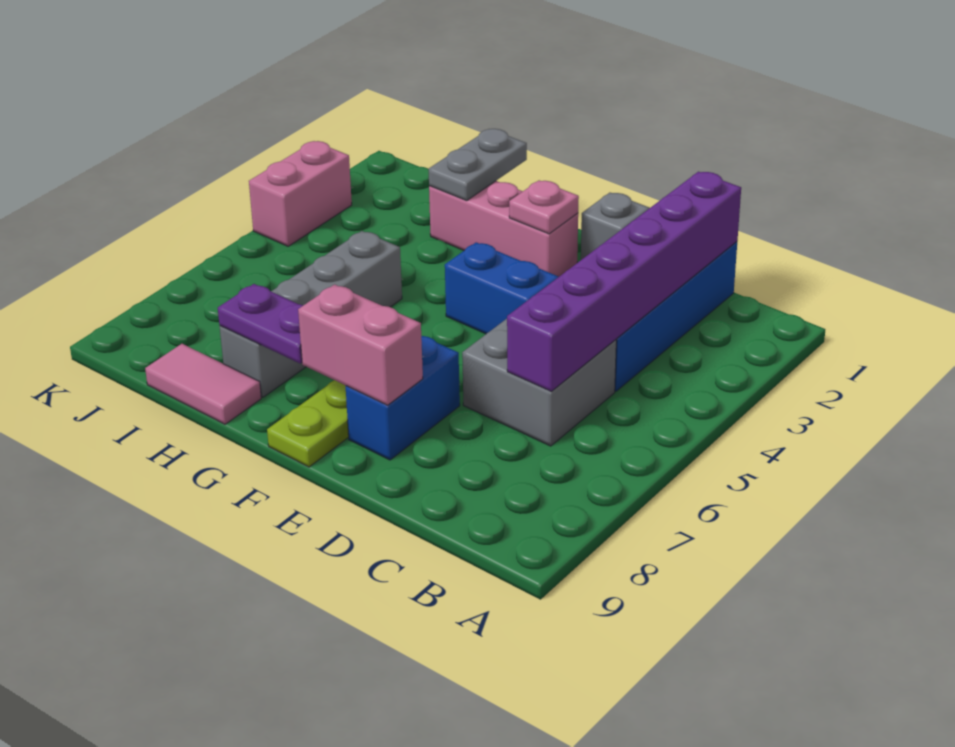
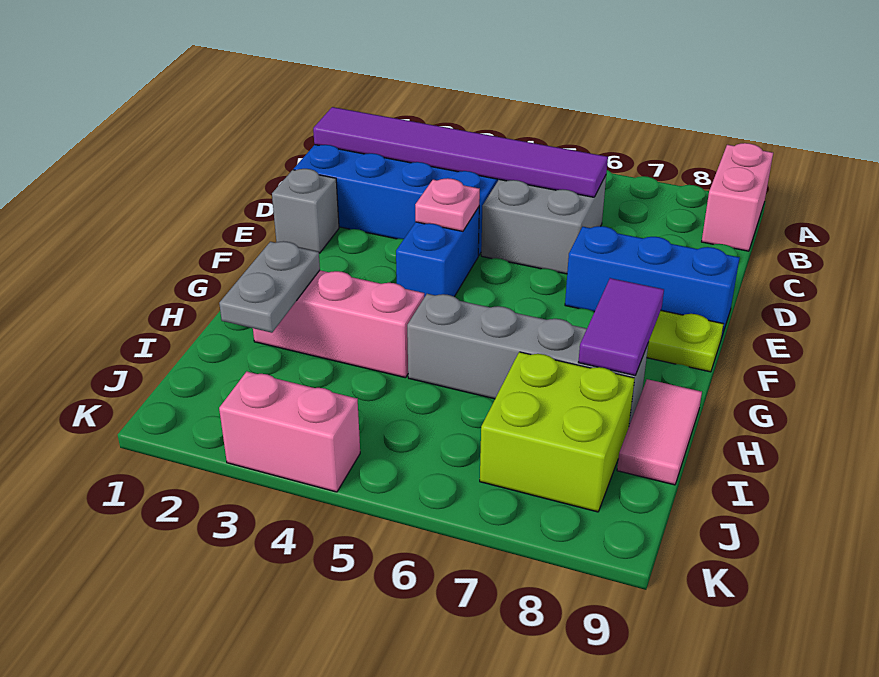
purple brick C1:C6 level 2 -> purple tile C1:C6 level 2
blue brick E7:E8 level 1 -> blue brick E7:E9 level 1
pink brick E8:F8 level 2 -> pink brick A9:B9 level 1
pink brick F2:H2 level 1 -> pink brick H2:H4 level 1
pink plate F2 level 2 -> pink plate E4 level 2
purple plate G8:H8 level 2 -> purple tile G8:H8 level 2
grey plate H1:H2 level 2 -> grey plate H2:I2 level 2
none -> lime brick I7:J8 level 1

